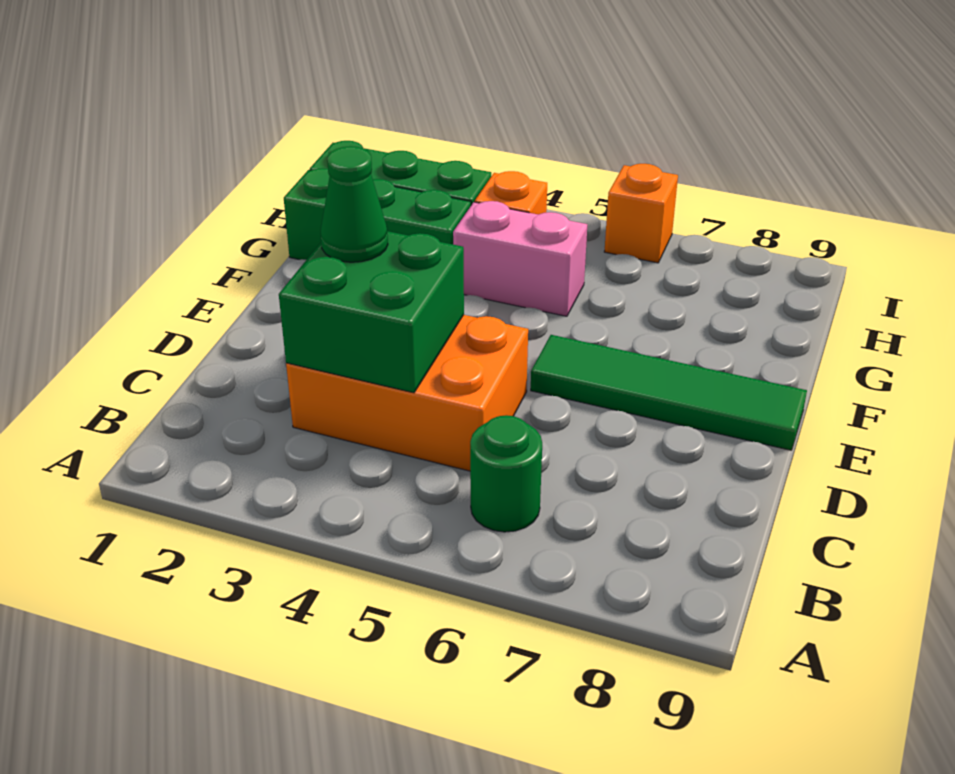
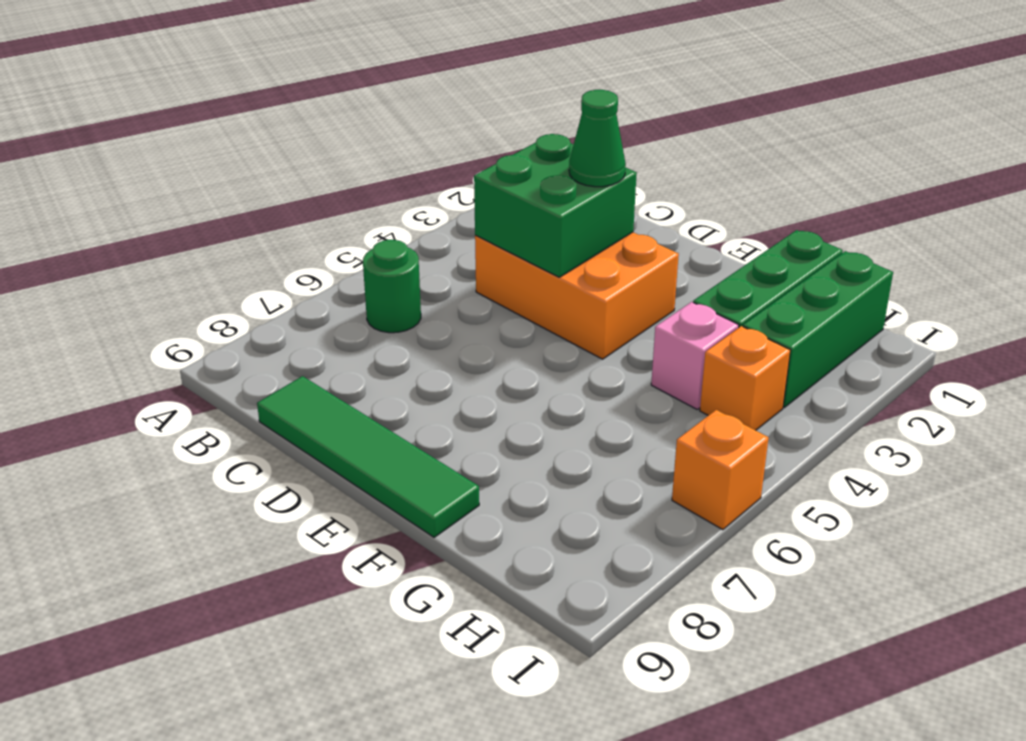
orange brick C3:D5 level 1 -> orange brick C3:E4 level 1
green tile E6:E9 level 1 -> green tile C9:F9 level 1
pink brick G4:G5 level 1 -> pink brick G4 level 1

